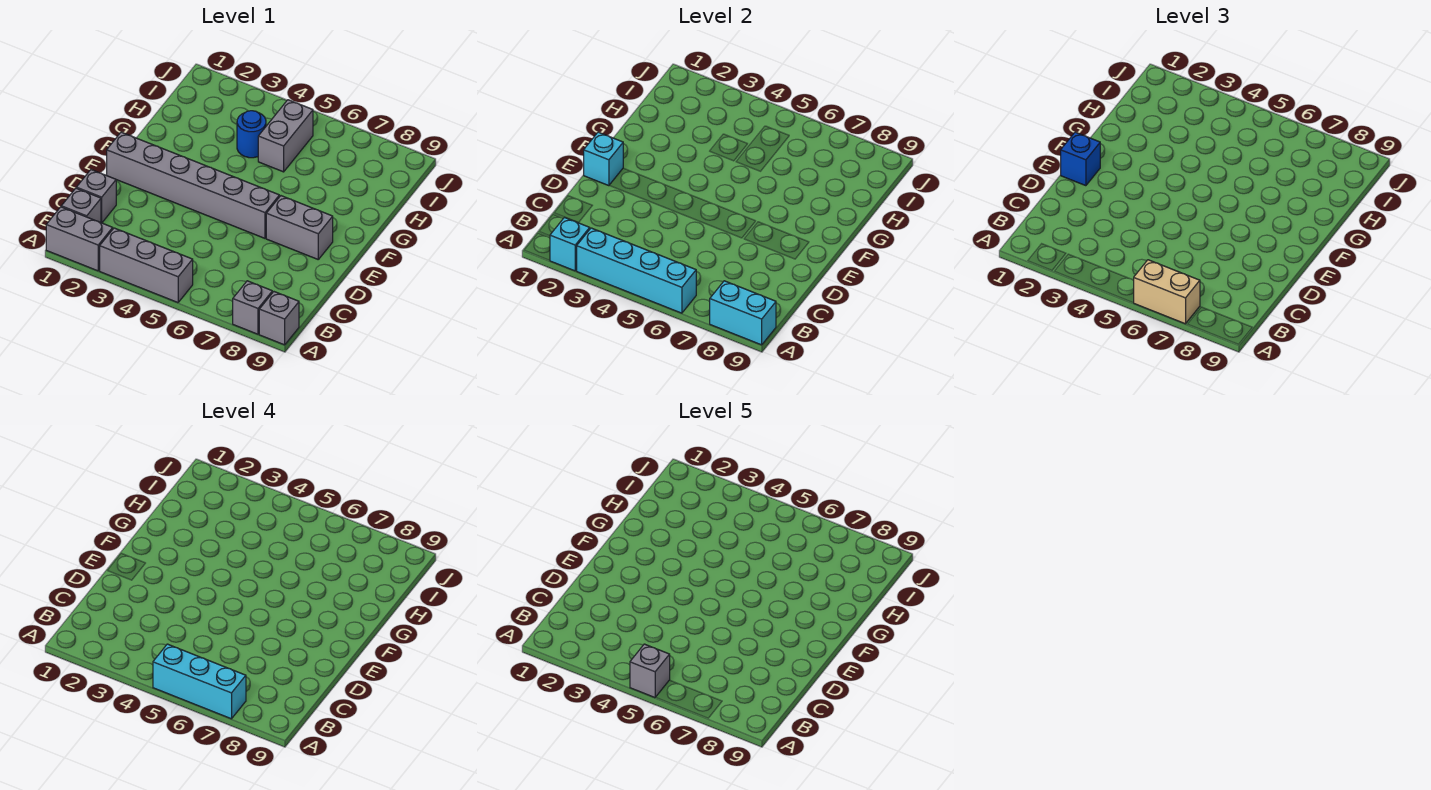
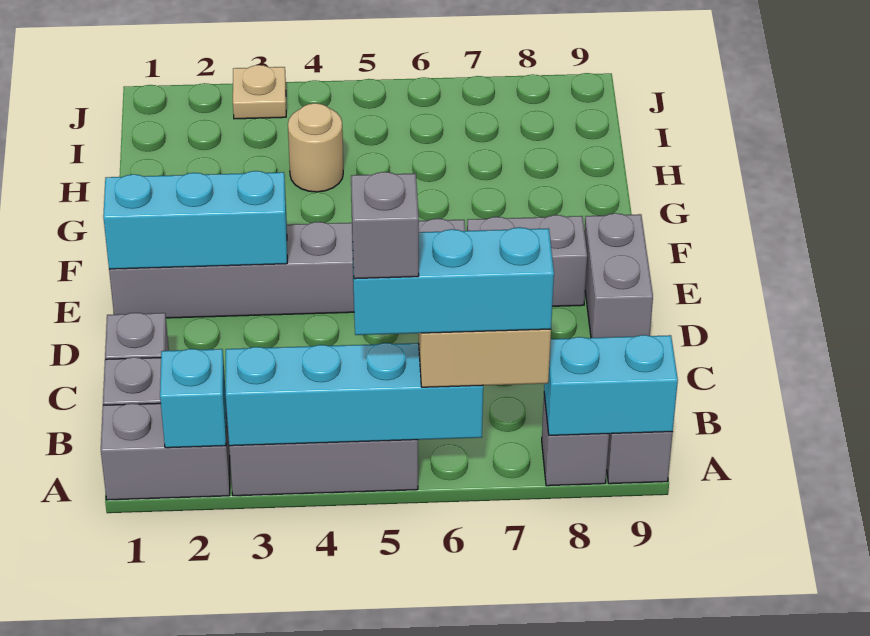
cyan brick E1 level 2 -> cyan brick E1:E3 level 2
blue brick E1 level 3 -> none
blue round brick H4 level 1 -> tan round brick H4 level 1
grey brick H5:I5 level 1 -> grey brick D9:E9 level 1
none -> tan plate J3 level 1

